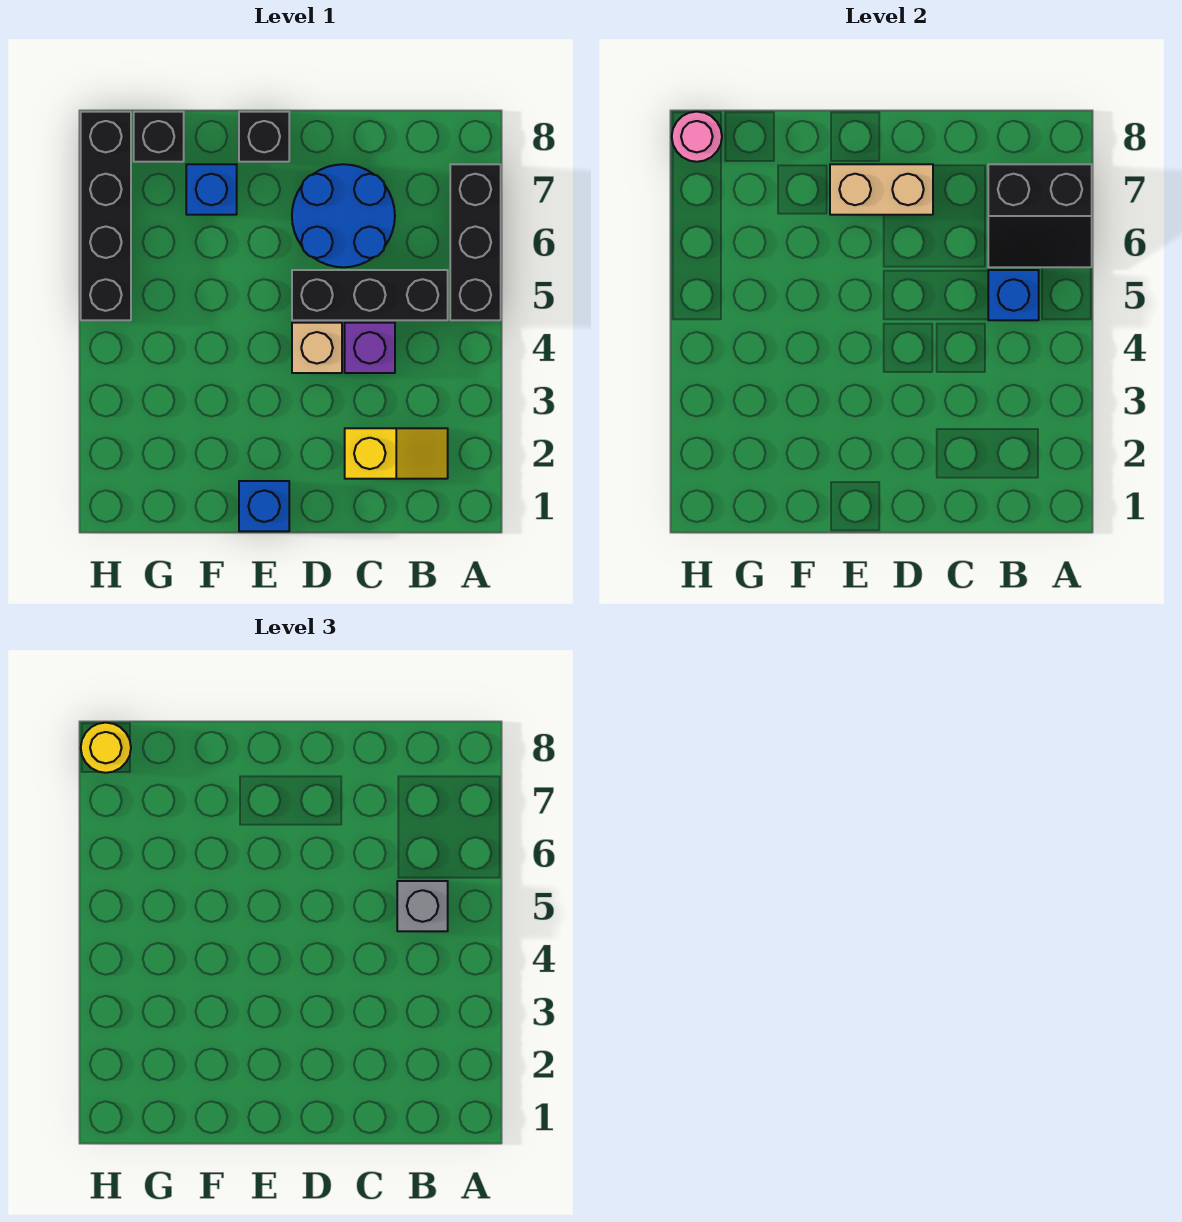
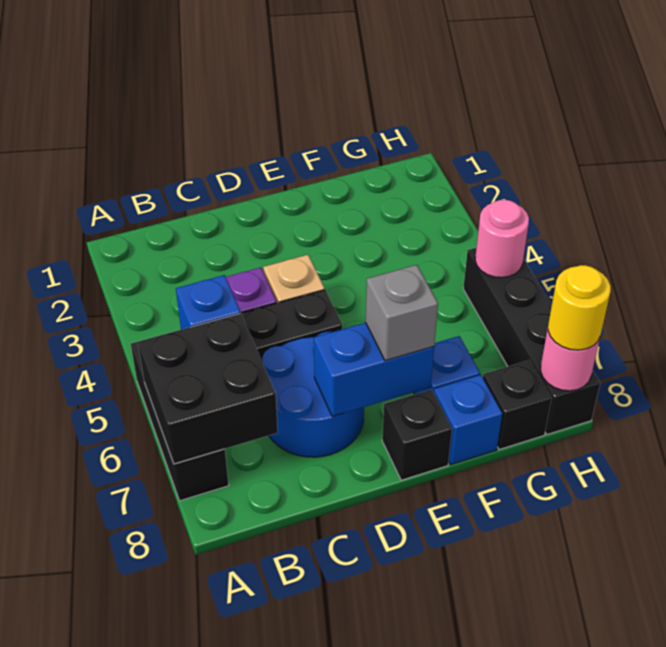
black slope A6:B7 level 2 top 7 -> black brick A6:B7 level 2
yellow slope B2:C2 level 1 top C -> none
grey brick B5 level 3 -> grey brick E7 level 3
tan brick D7:E7 level 2 -> blue brick D7:E7 level 2
blue brick E1 level 1 -> blue brick F8 level 1
none -> pink round brick H5 level 2

